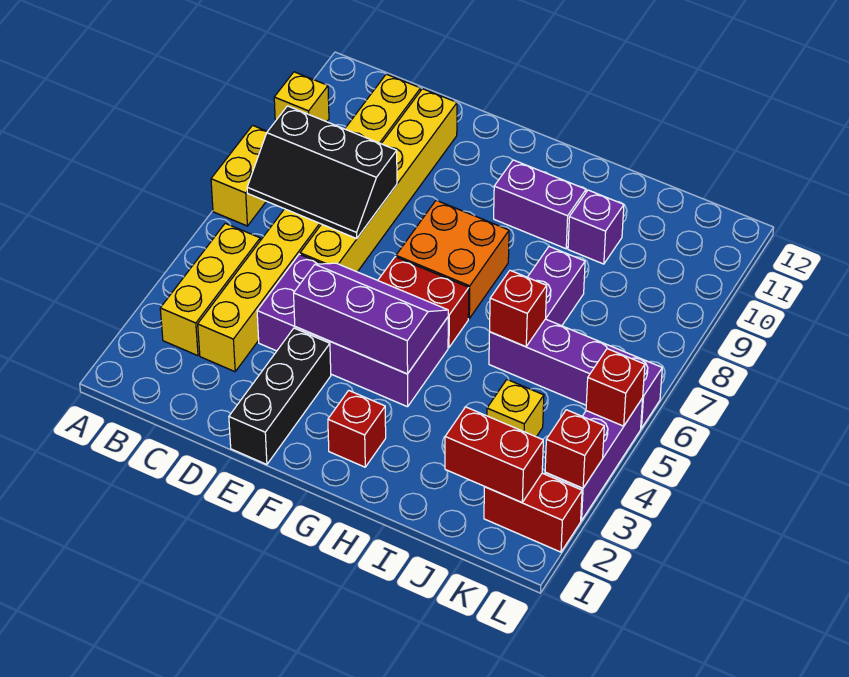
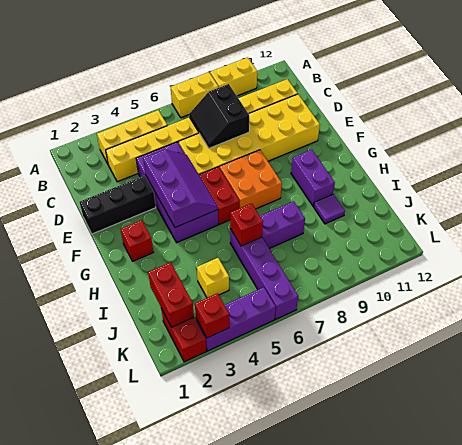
yellow brick A10 level 1 -> yellow brick A9:A10 level 1
black slope B7:D8 level 2 top 8 -> black slope C7:D8 level 2 top 8
yellow brick D6:D11 level 1 -> yellow brick D6:E11 level 1
purple brick I10 level 1 -> purple tile I10 level 1
red brick L5 level 2 -> none

